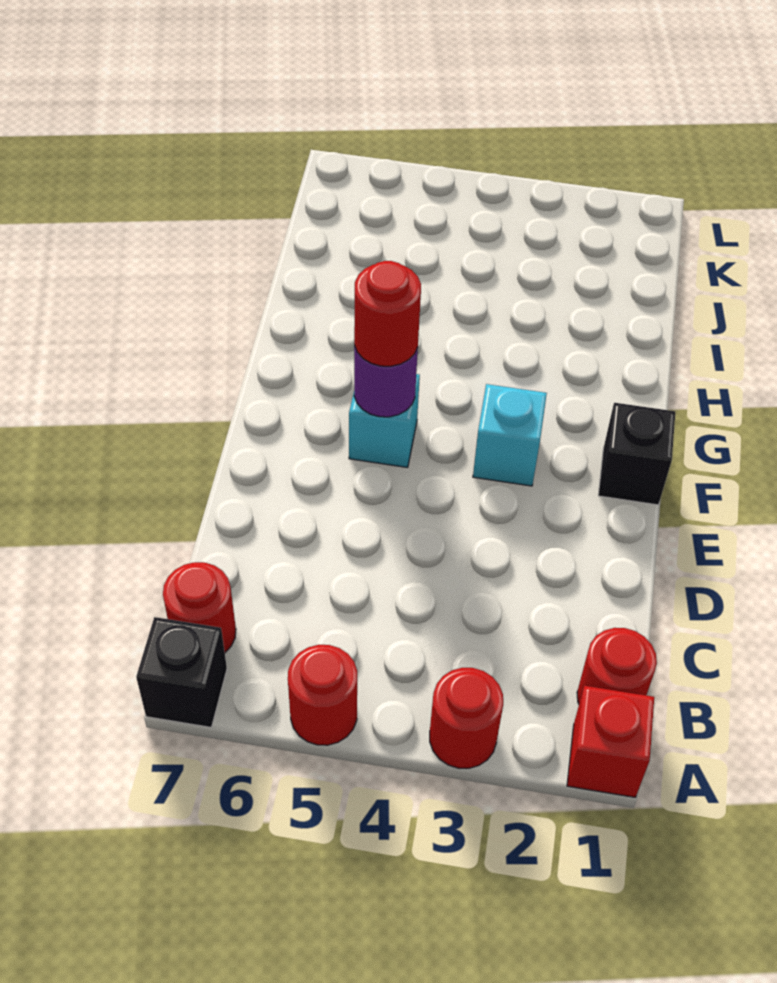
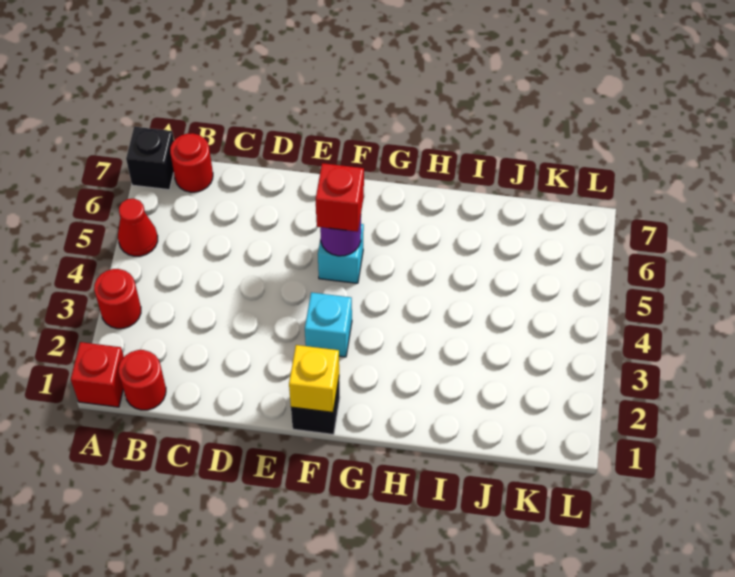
red round brick A5 level 1 -> red cone A5 level 1
none -> yellow brick F1 level 2
red round brick F5 level 3 -> red brick F5 level 3

